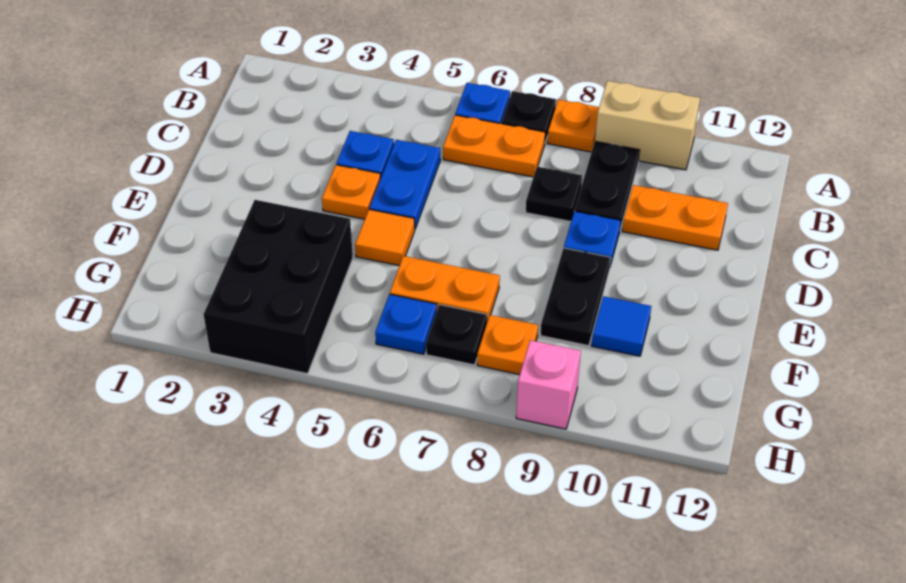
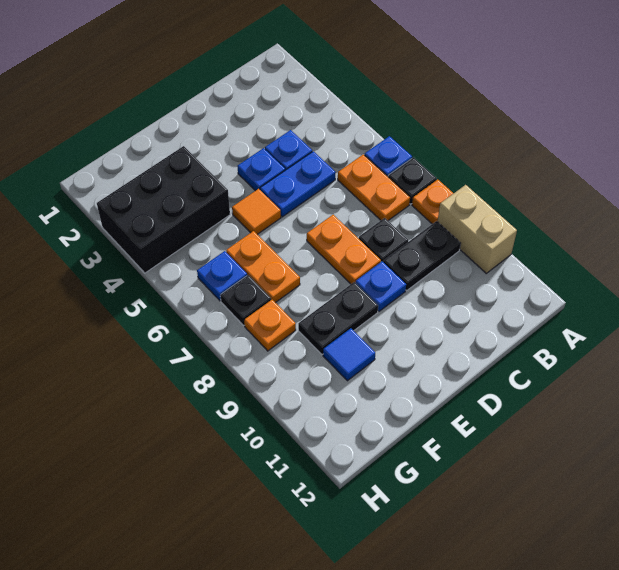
orange plate C10:C11 level 1 -> orange plate D7:D8 level 1
orange plate D4 level 1 -> blue plate D4 level 1
pink brick H9 level 1 -> none

